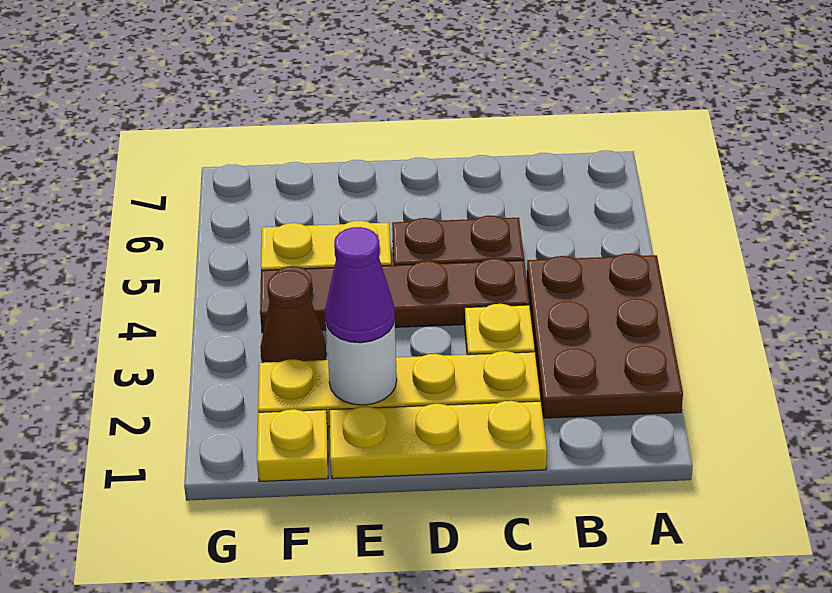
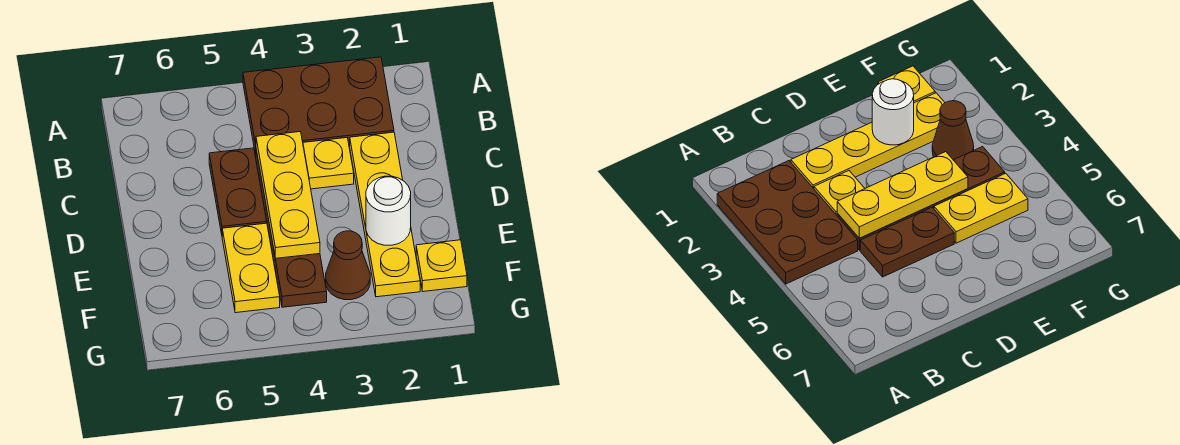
yellow plate C1:E1 level 1 -> yellow plate C4:E4 level 2
purple cone E2 level 3 -> none

